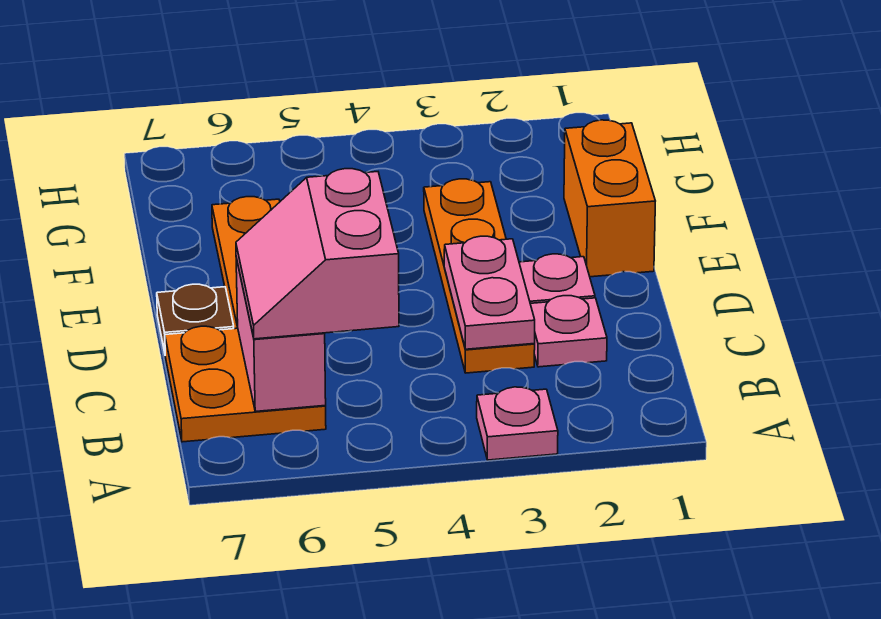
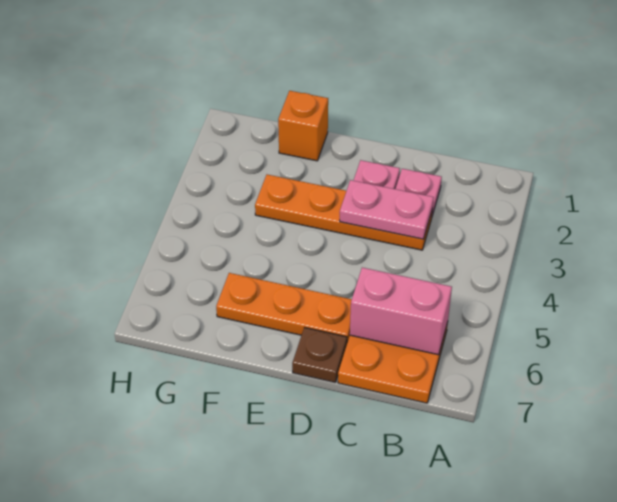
pink plate A3 level 1 -> none
pink slope B5:C6 level 3 top 5 -> none
orange brick E1:F1 level 1 -> orange brick F1 level 1

